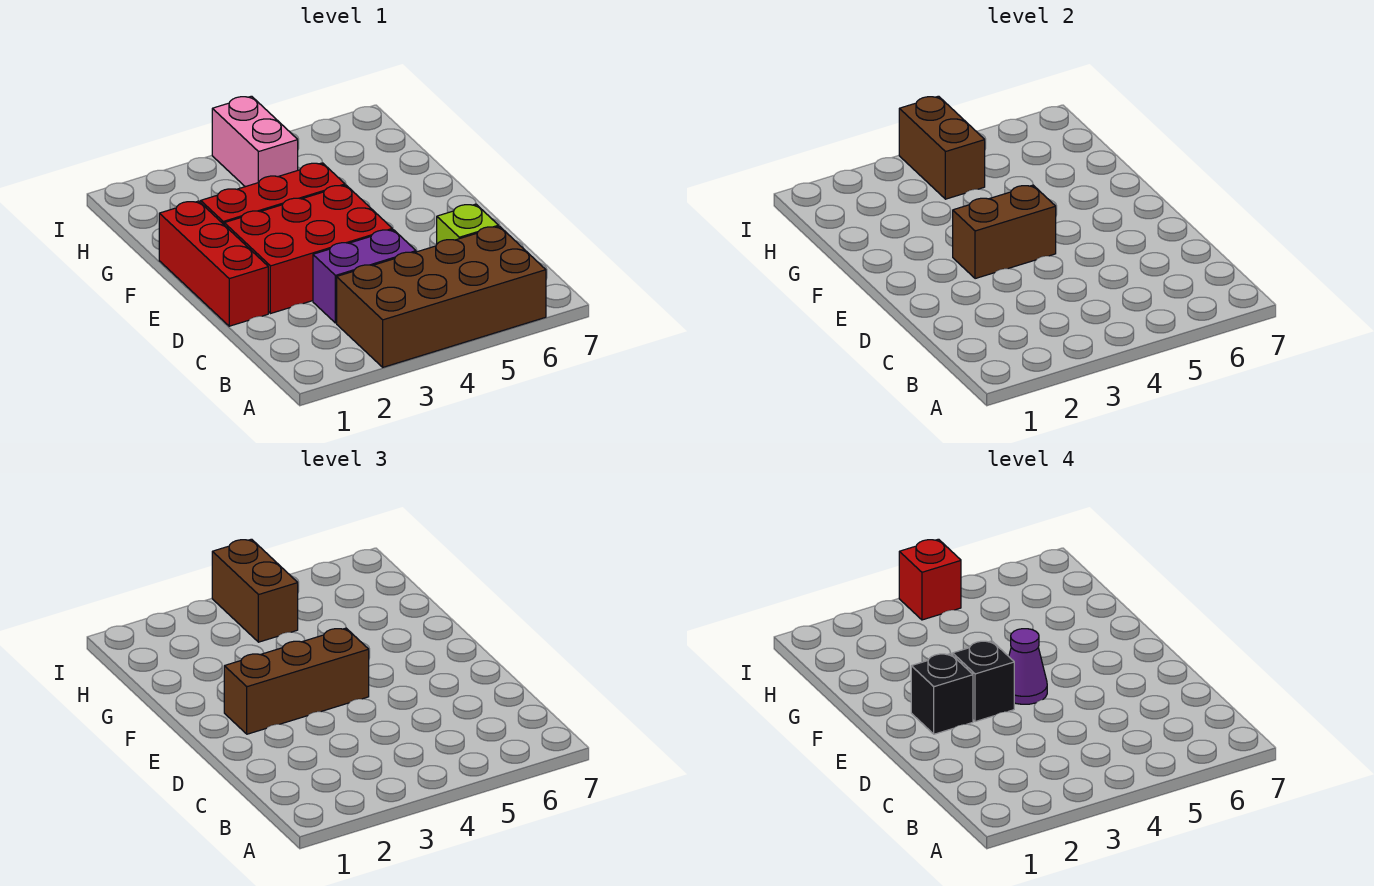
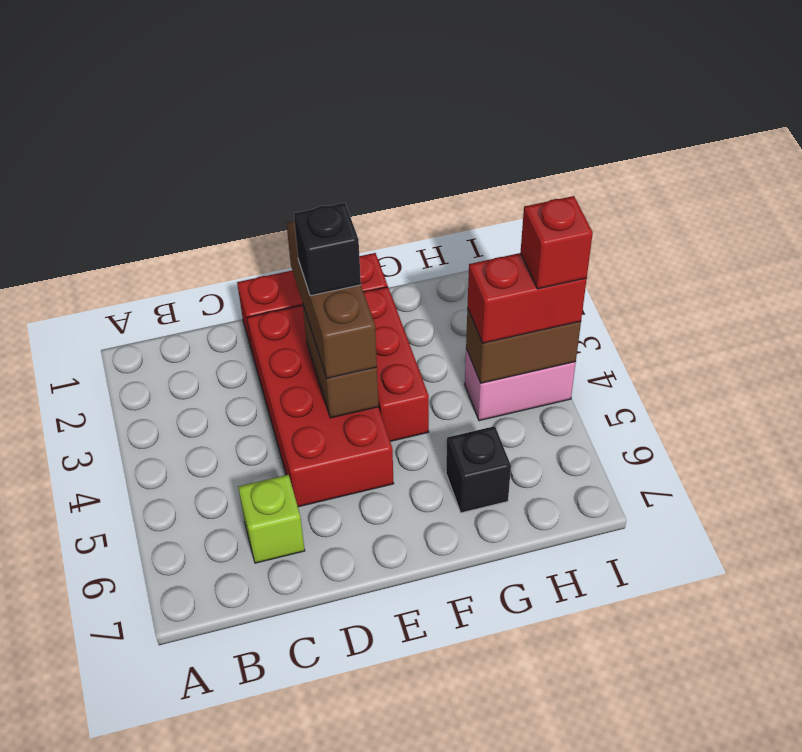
brown brick A3:B6 level 1 -> none
purple brick C3:C4 level 1 -> none
red brick D2:E4 level 1 -> red brick D2:E5 level 1
black brick E2 level 4 -> black brick G6 level 1
purple cone E4 level 4 -> none
brown brick H4:I4 level 3 -> red brick H4:I4 level 3

